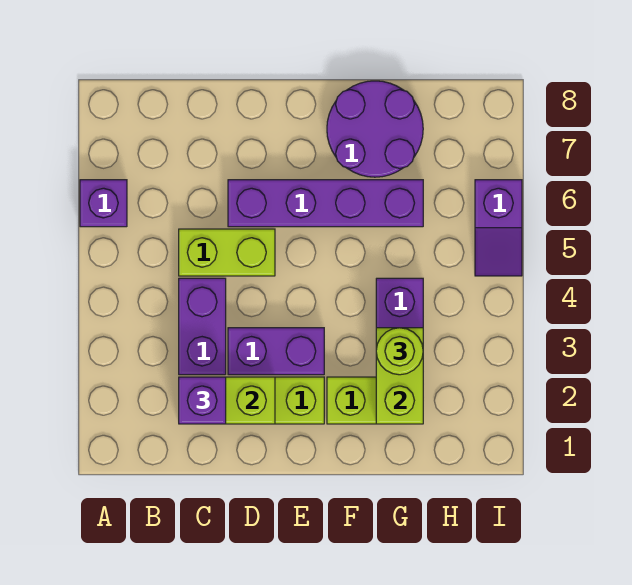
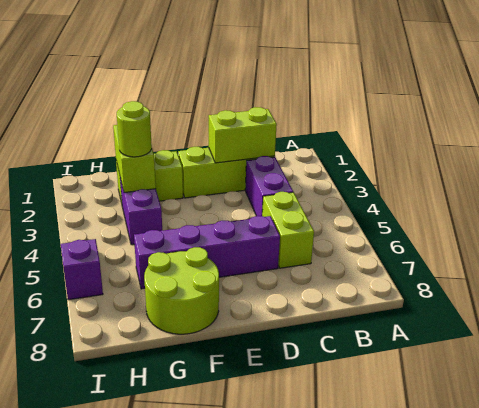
purple brick A6 level 1 -> none
purple brick C2 level 3 -> none
lime brick C5:D5 level 1 -> lime brick C5:C6 level 1
purple brick D3:E3 level 1 -> none
purple round brick F7:G8 level 1 -> lime round brick F7:G8 level 1

